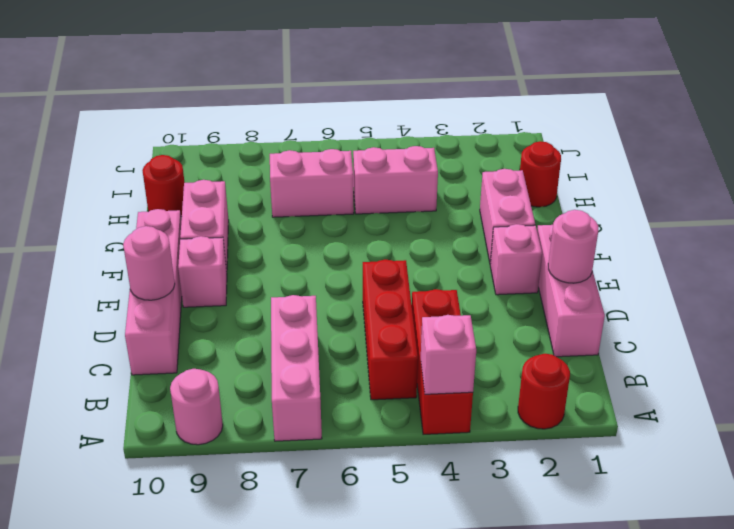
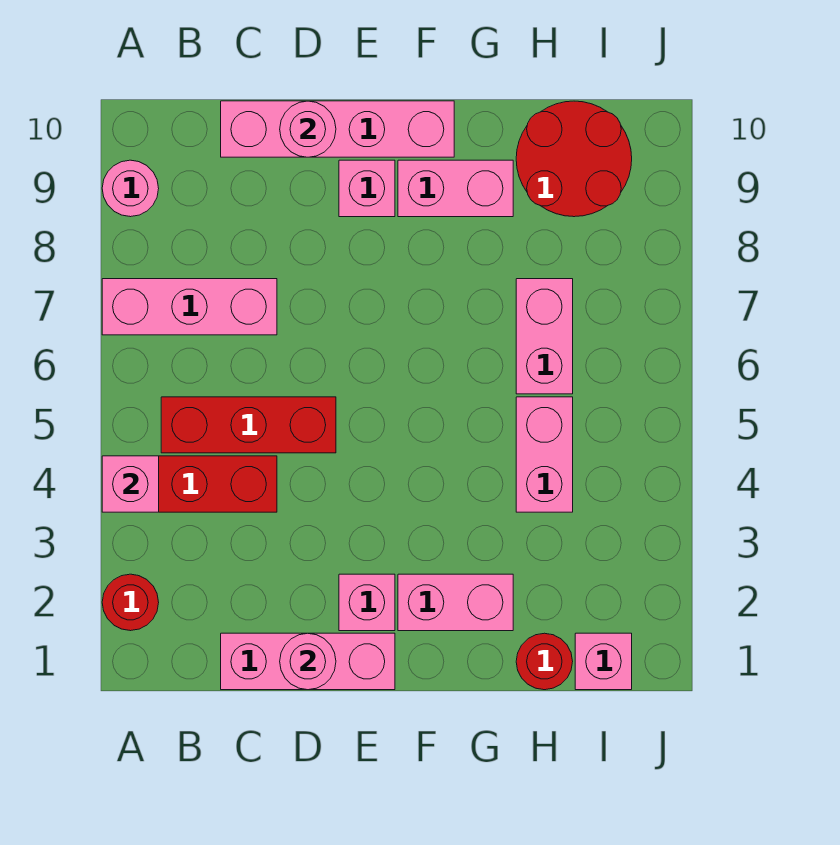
red round brick H10 level 1 -> red round brick H9:I10 level 1
none -> pink brick I1 level 1

